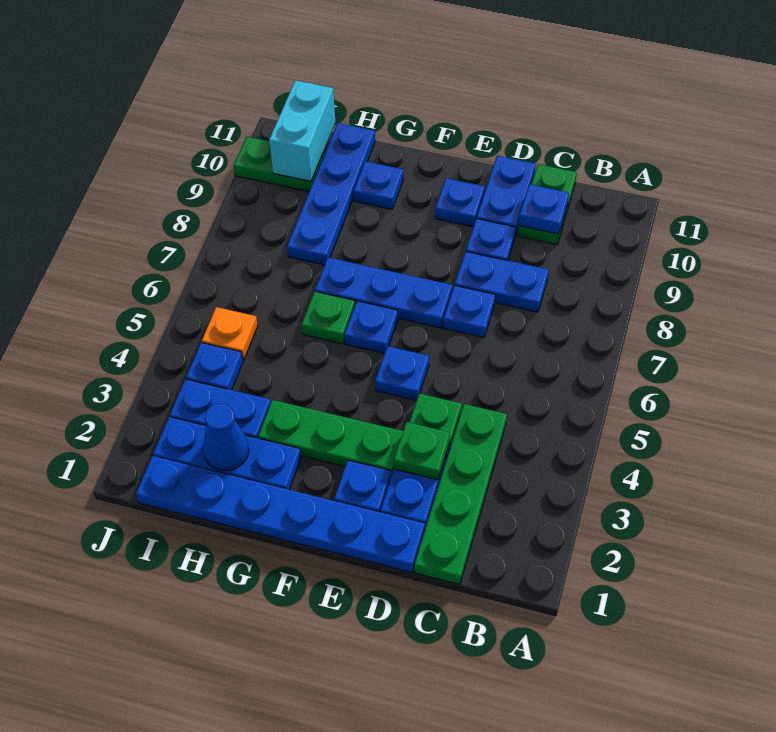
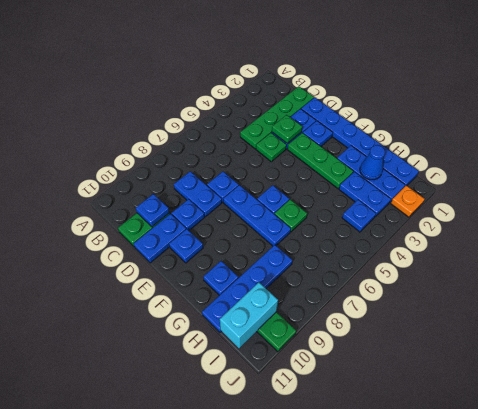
blue plate E5 level 1 -> none
orange plate I5 level 1 -> orange plate J2 level 1

